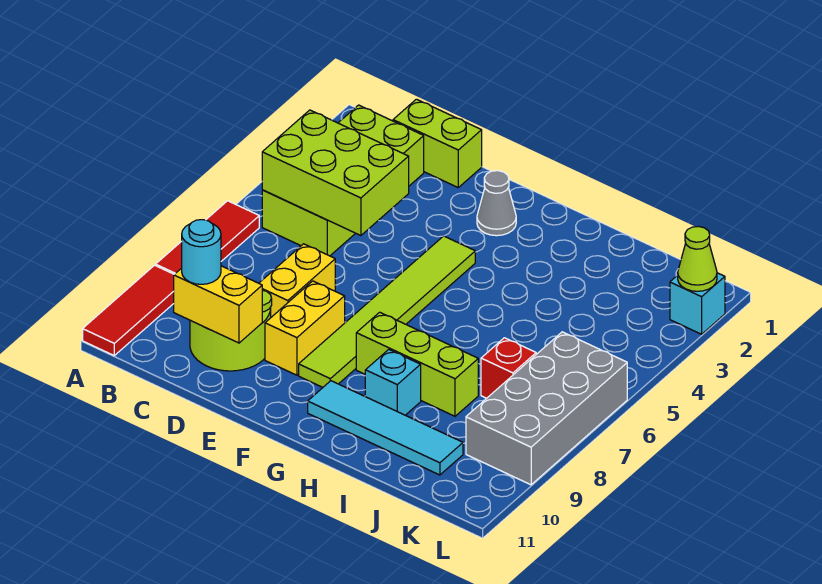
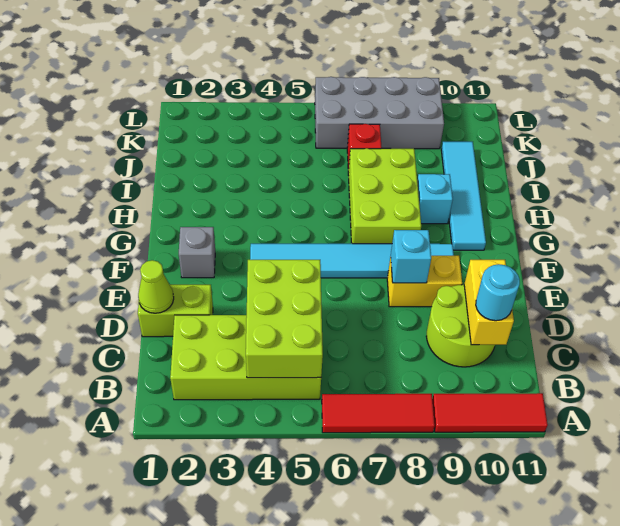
lime brick C1:D1 level 1 -> lime brick D1:D2 level 1
yellow brick D7:D8 level 1 -> none
grey cone F2 level 1 -> grey brick F2 level 1
lime tile F4:F9 level 1 -> cyan tile F4:F9 level 1
lime brick G8:I8 level 1 -> lime brick G7:I8 level 1
cyan brick L2 level 1 -> cyan brick E8 level 2
lime cone L2 level 2 -> lime cone D1 level 2

